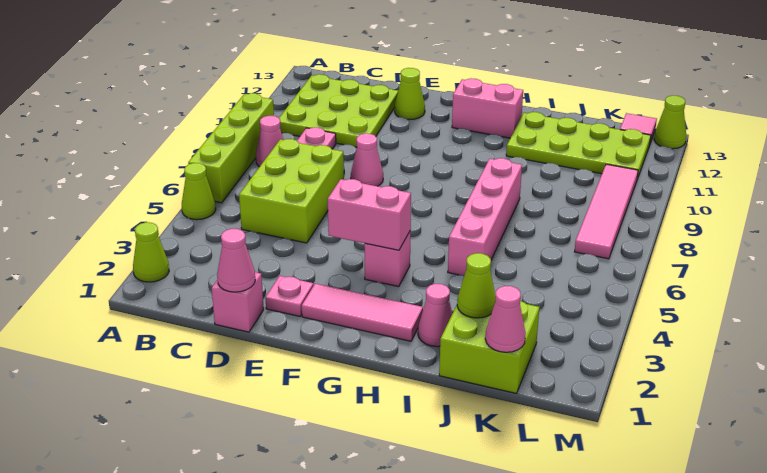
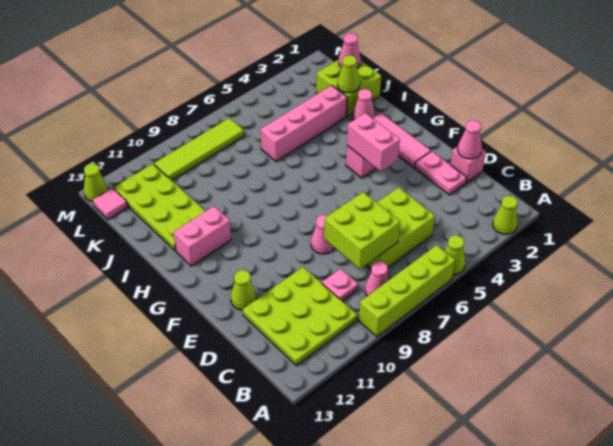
none -> lime brick C7:D8 level 2
pink plate E2 level 1 -> pink plate D2:E2 level 1
pink brick G12:H12 level 1 -> pink brick H11:H12 level 1
pink brick I5:I8 level 1 -> pink brick J3:J6 level 1
pink tile L7:L10 level 1 -> lime tile L7:L10 level 1

